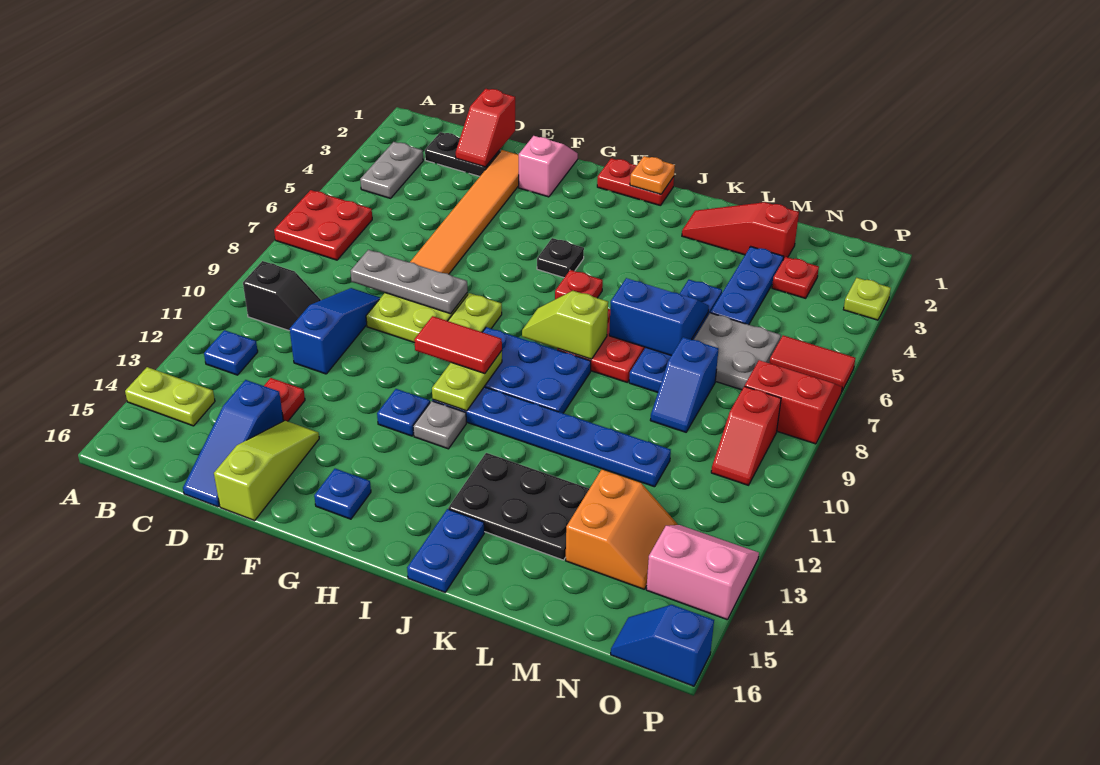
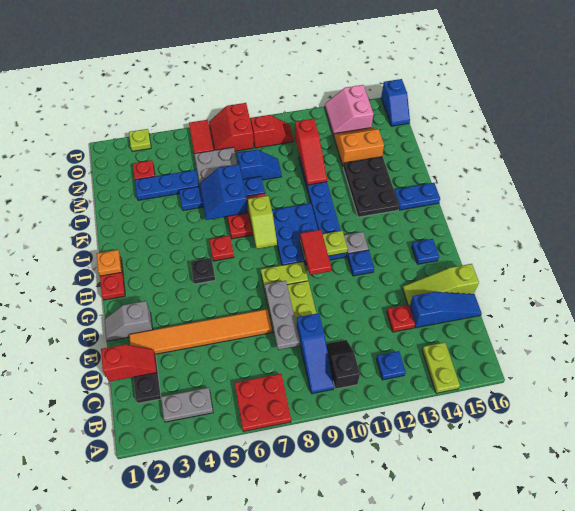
blue slope D9:D11 level 1 top 11 -> blue slope B9:D9 level 1 top D
pink slope F1:F2 level 1 top 2 -> grey slope F1:F2 level 1 top 2
red slope K2:M2 level 1 top M -> red slope L11:N11 level 2 top N

